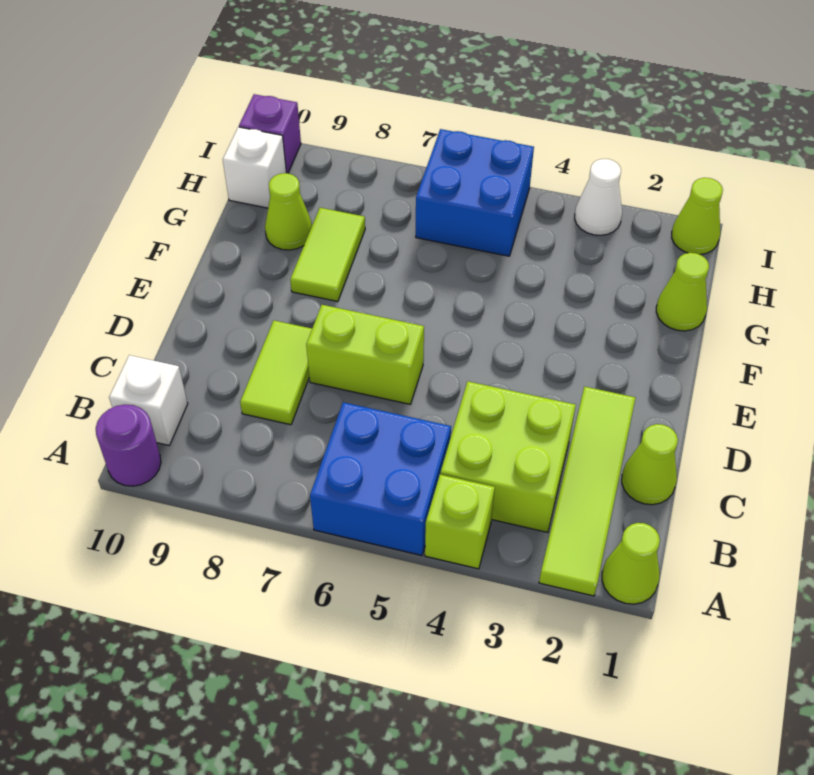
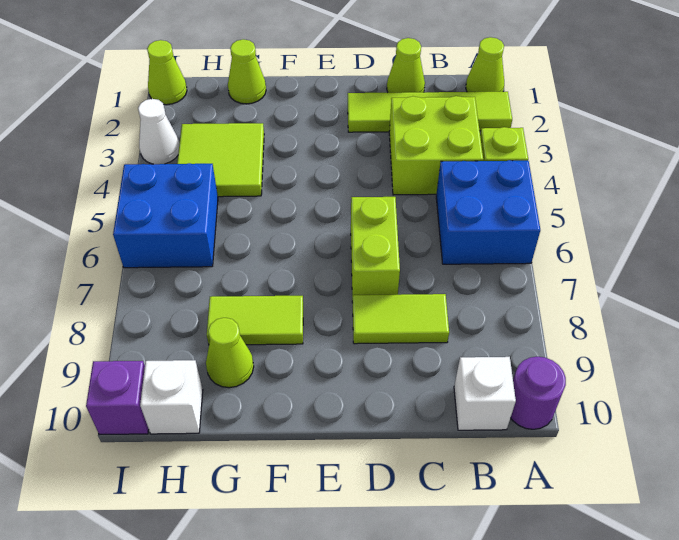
none -> lime tile G3:H4 level 1

